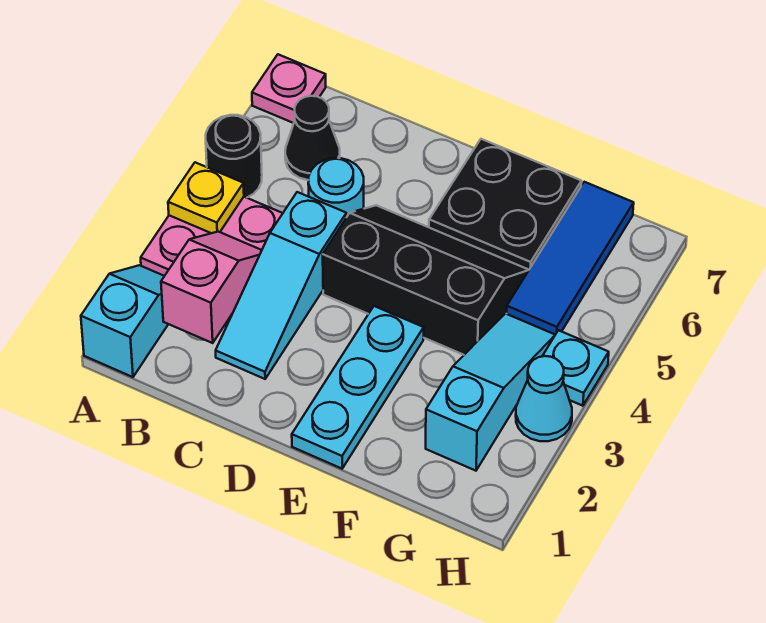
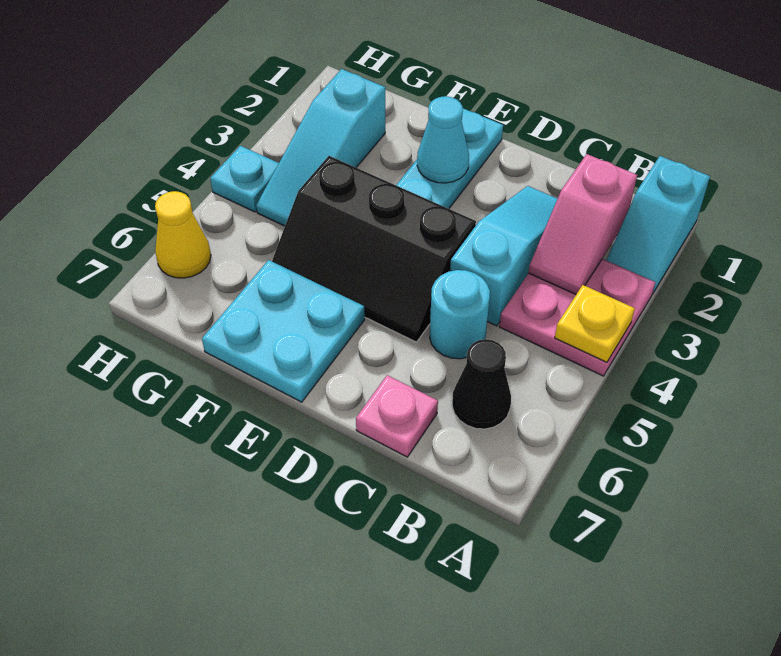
black round brick A5 level 1 -> none
pink plate A7 level 1 -> pink plate C7 level 1
black plate E6:F7 level 1 -> cyan plate E6:F7 level 1
blue tile G5:G7 level 1 -> none
cyan cone H3 level 1 -> cyan cone E2 level 2
none -> yellow cone H6 level 1

